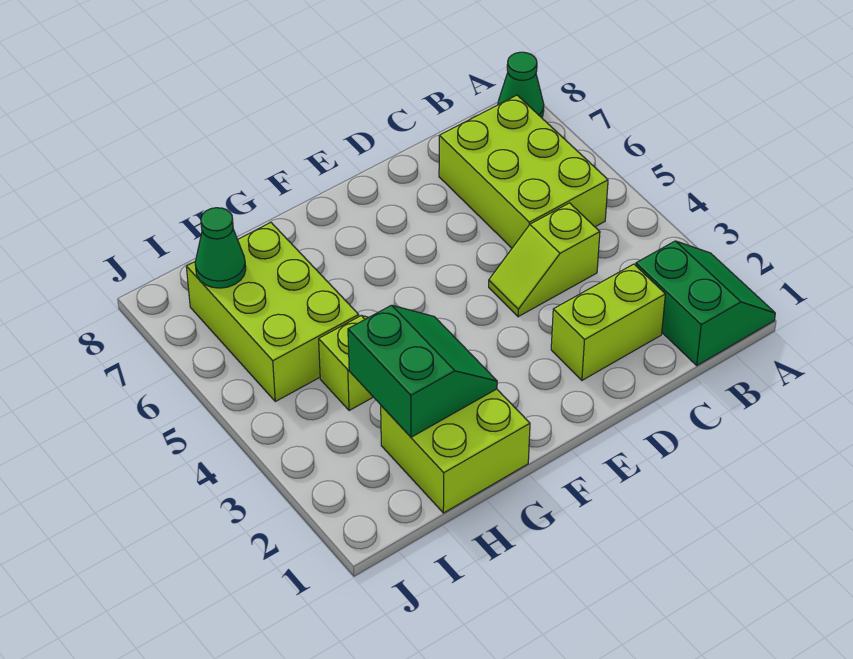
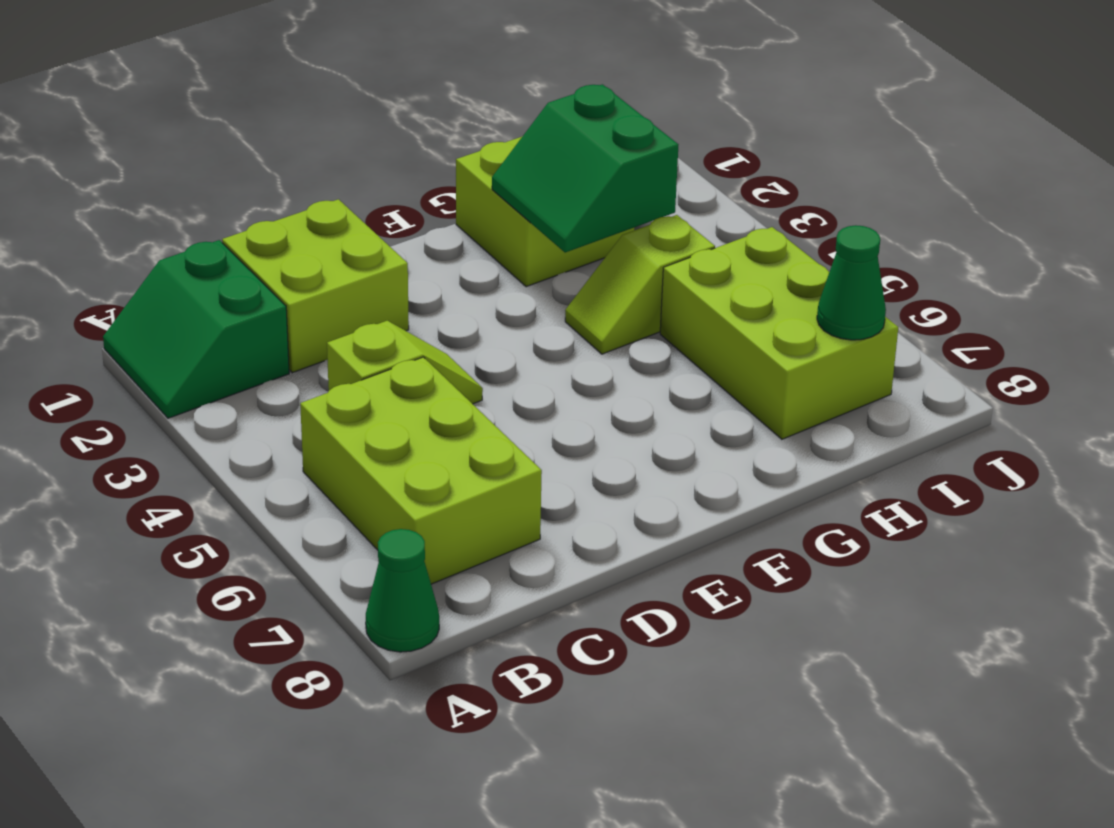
lime brick C2:D2 level 1 -> lime brick C1:D2 level 1

